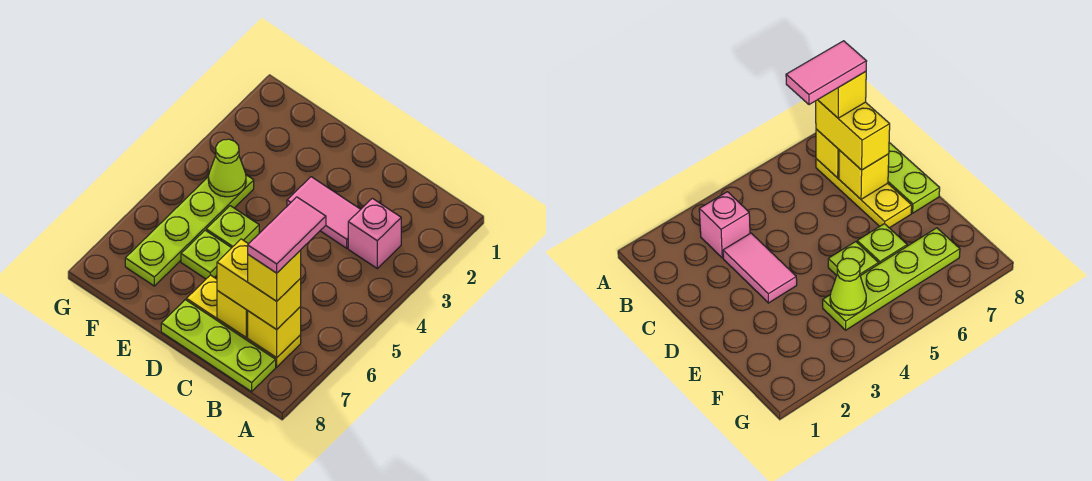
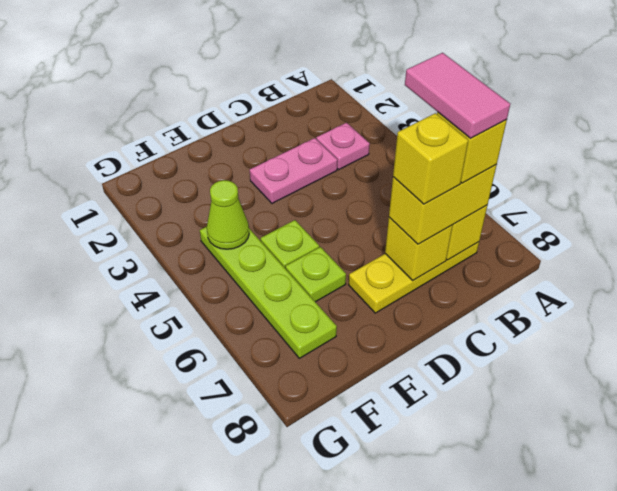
pink brick B3 level 1 -> pink plate B3 level 1
lime plate B8:D8 level 1 -> none
pink tile C3:D3 level 1 -> pink plate C3:D3 level 1
none -> yellow brick C7 level 4

